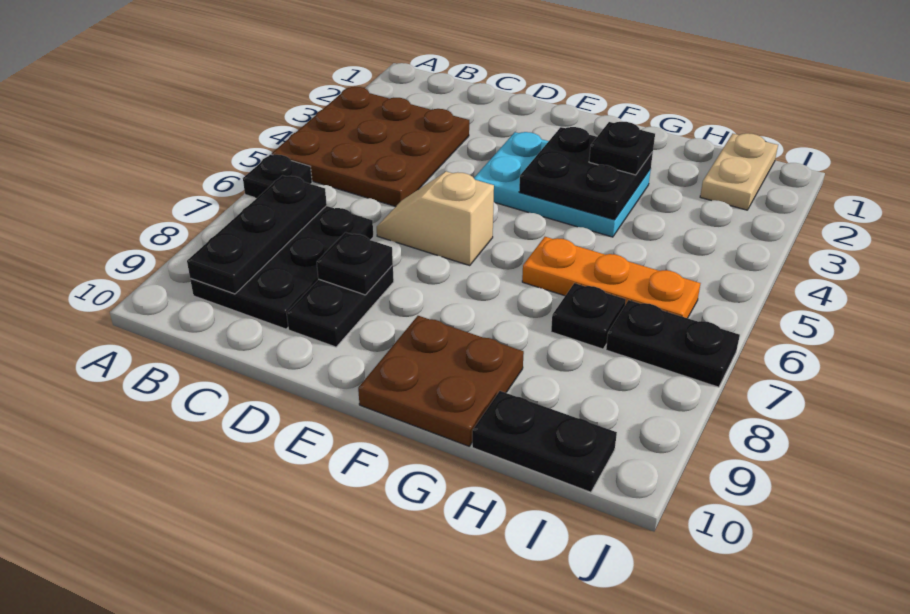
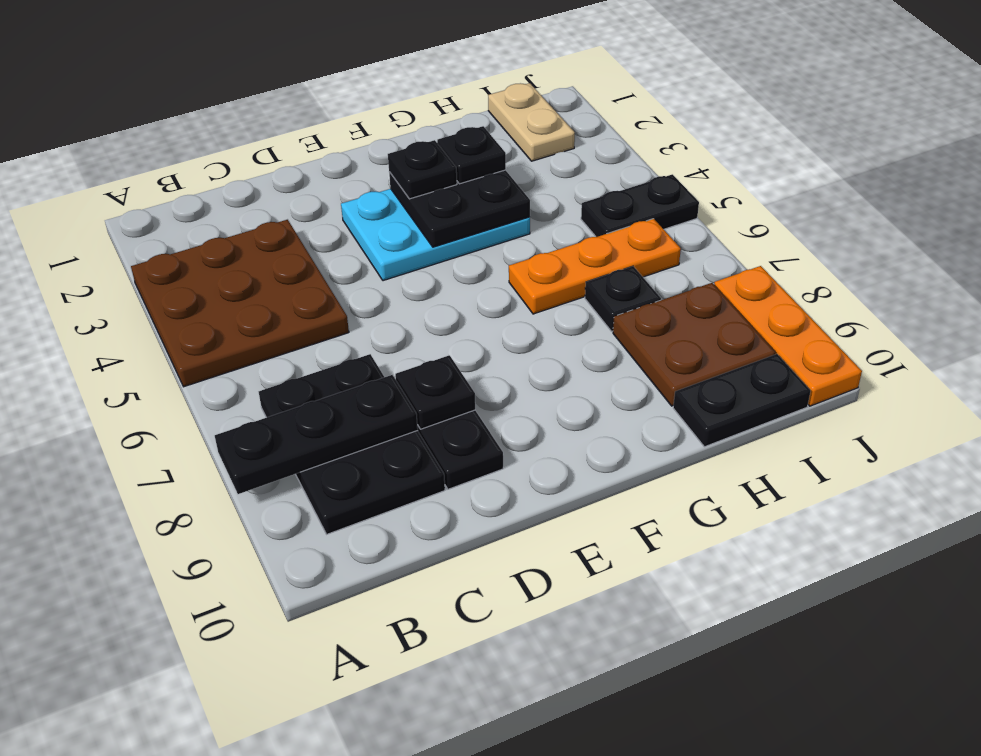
black plate A6 level 1 -> black plate F3 level 3
black plate B7:B9 level 2 -> black plate A8:C8 level 2
tan slope D6:E6 level 1 top E -> none
brown plate F9:G10 level 1 -> brown plate H8:I9 level 1
black plate I7:J7 level 1 -> black plate I5:J5 level 1
none -> orange plate J8:J10 level 1

